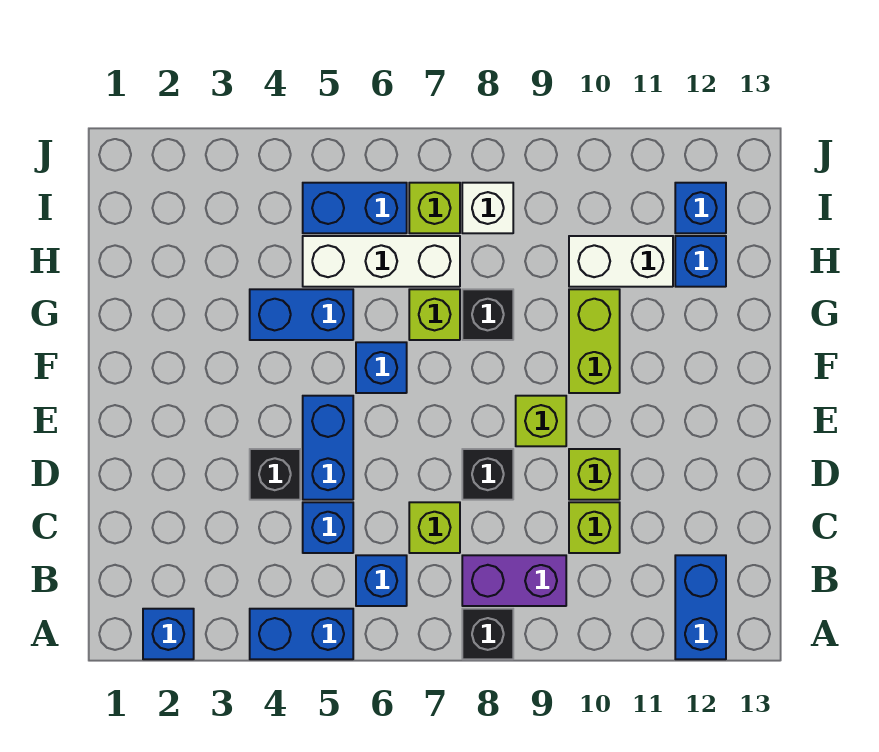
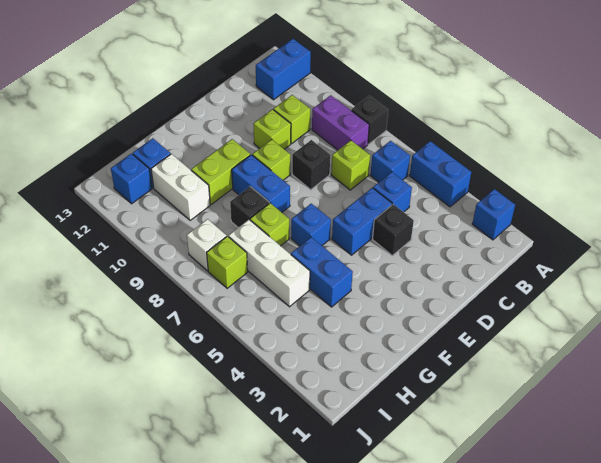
blue brick I5:I6 level 1 -> blue brick F8:F9 level 1

